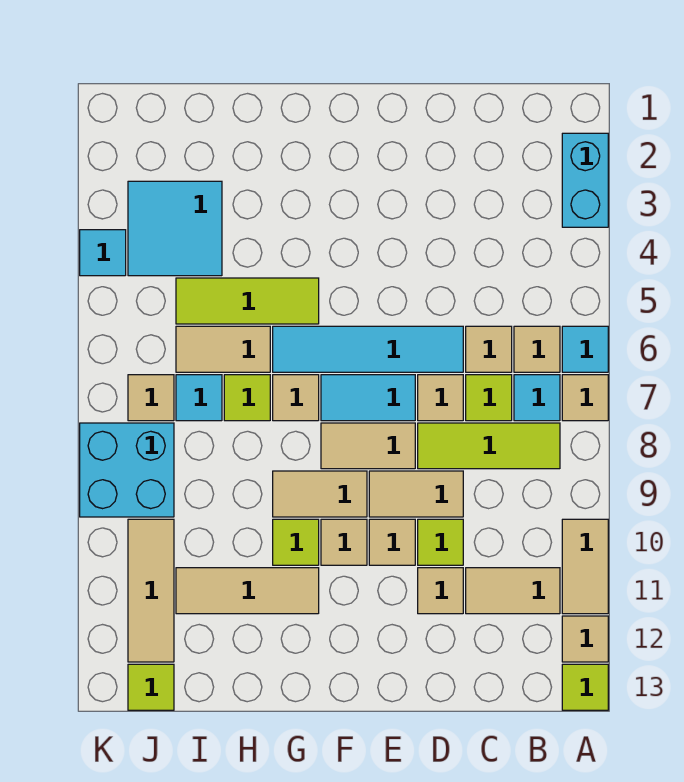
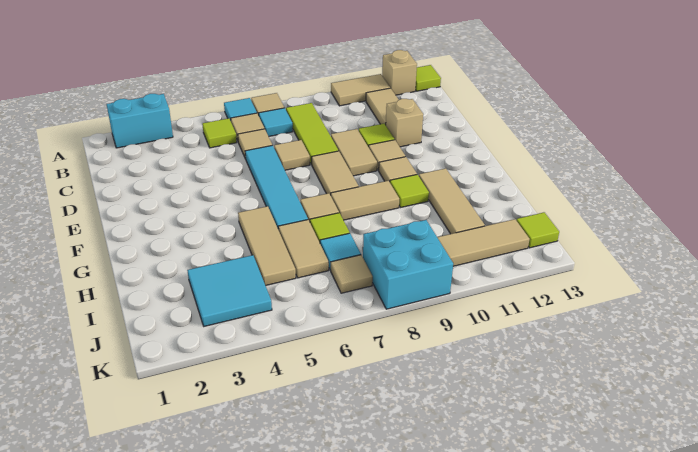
tan tile A12 level 1 -> tan brick A12 level 1
lime tile C7 level 1 -> lime tile B5 level 1
tan tile D11 level 1 -> tan brick D11 level 1
cyan tile E7:F7 level 1 -> none
tan tile F9:G9 level 1 -> tan tile G8:G9 level 1
lime tile G5:I5 level 1 -> tan tile G5:I5 level 1
cyan tile K4 level 1 -> none

